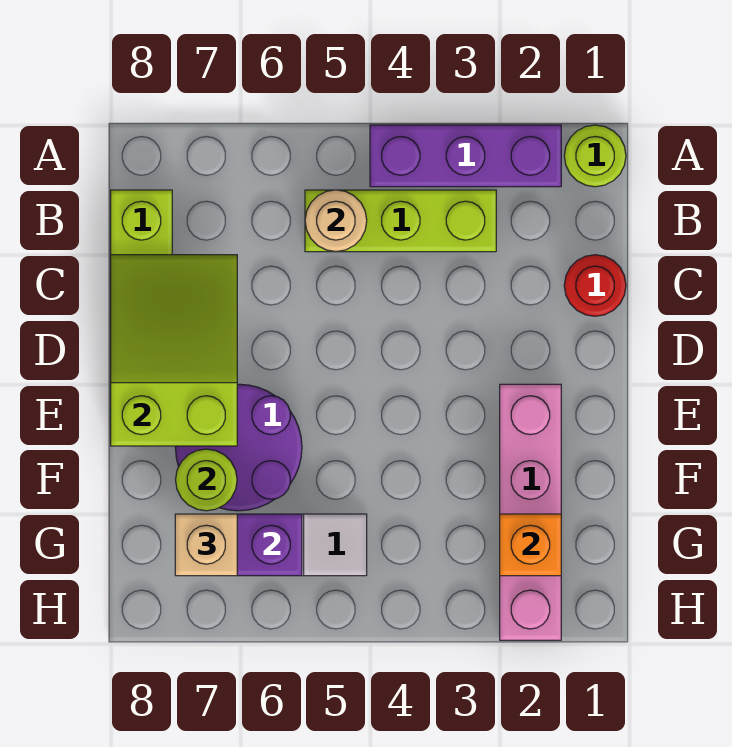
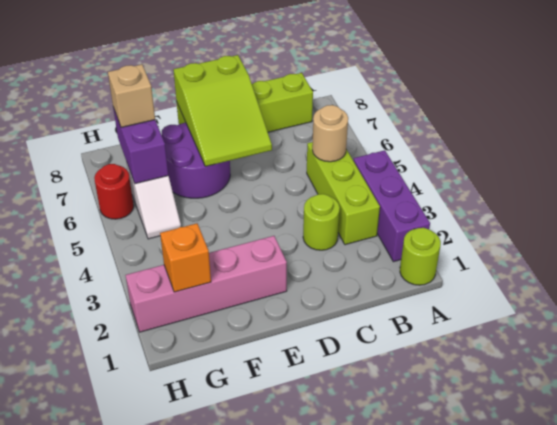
red round brick C1 level 1 -> red round brick H6 level 1
lime slope C7:E8 level 2 top E -> lime slope D6:E8 level 2 top 8
lime round brick F7 level 2 -> lime round brick C3 level 1

